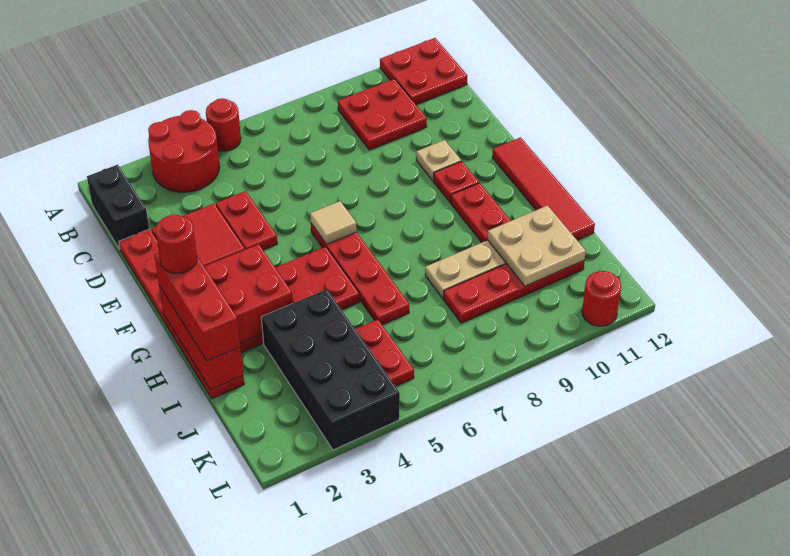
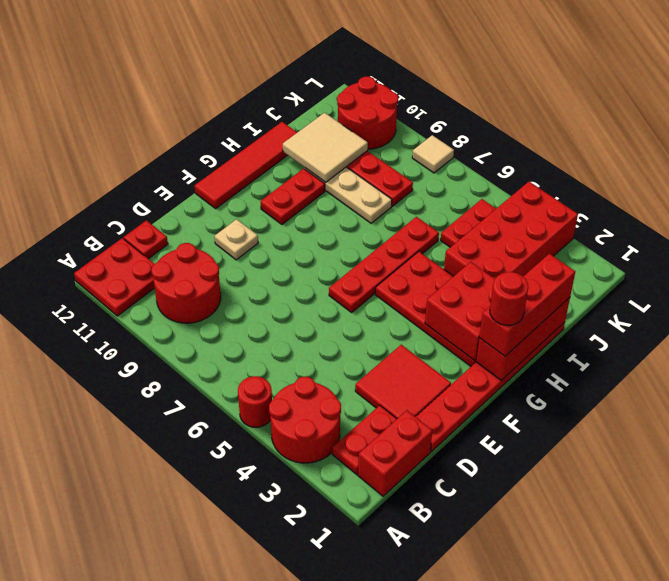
black brick B1:C1 level 1 -> red brick B1:C1 level 1
red plate B9:C10 level 1 -> red round brick B9:C10 level 1
red plate D4:E4 level 1 -> red plate B2:C2 level 1
tan tile F6 level 2 -> tan tile L8 level 1
red plate F10 level 1 -> red plate C12 level 1
black brick I3:L4 level 1 -> red brick I3:L4 level 1
tan plate I10:J11 level 2 -> tan tile I10:J11 level 2
red round brick L11 level 1 -> red round brick K10:L11 level 1

